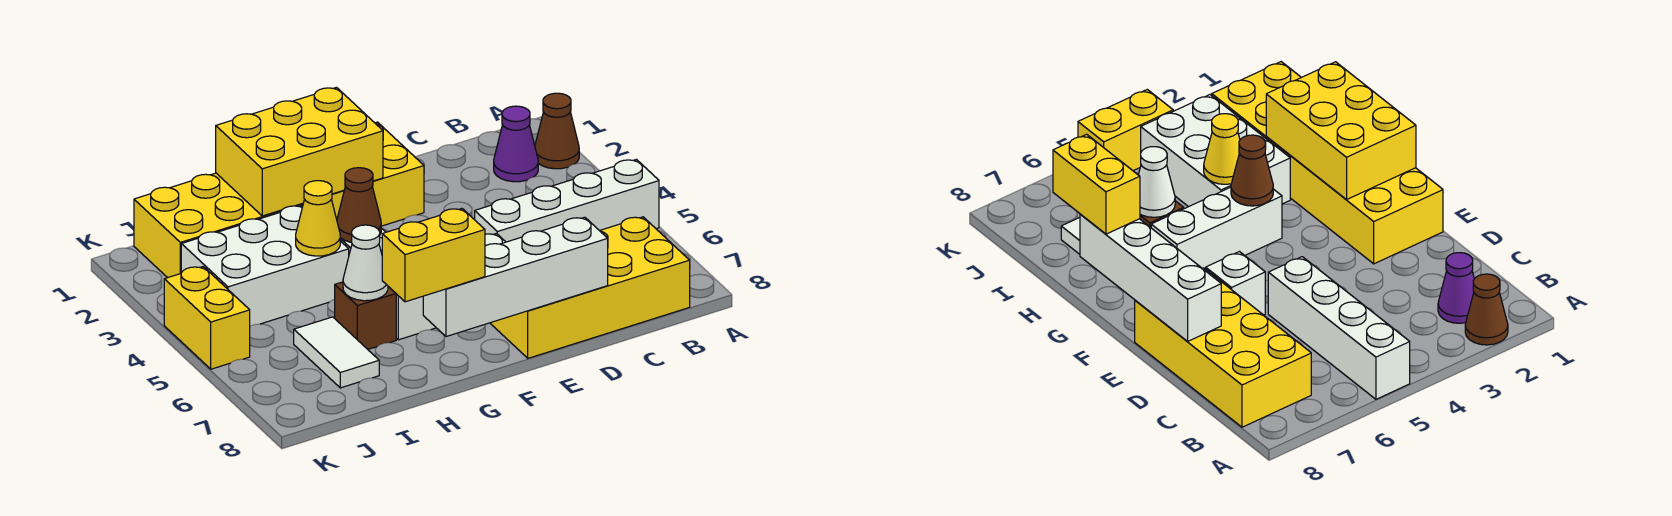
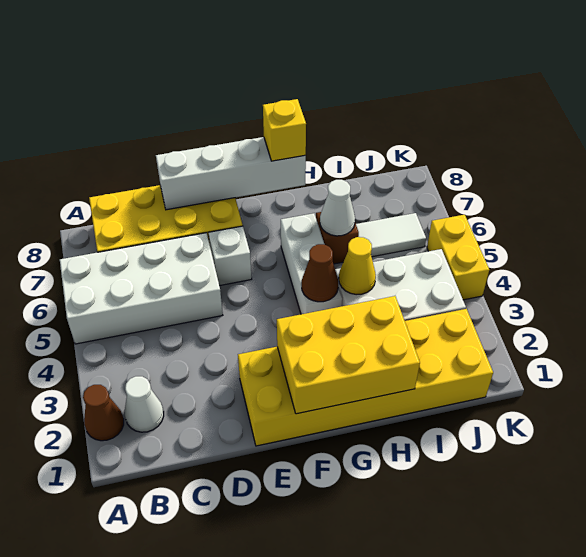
white brick A5:D5 level 1 -> white brick A5:D6 level 1
purple cone B2 level 1 -> white cone B2 level 1
yellow brick G8:H8 level 3 -> yellow brick G8 level 3
white tile I6:I7 level 1 -> white tile I6:J6 level 1

